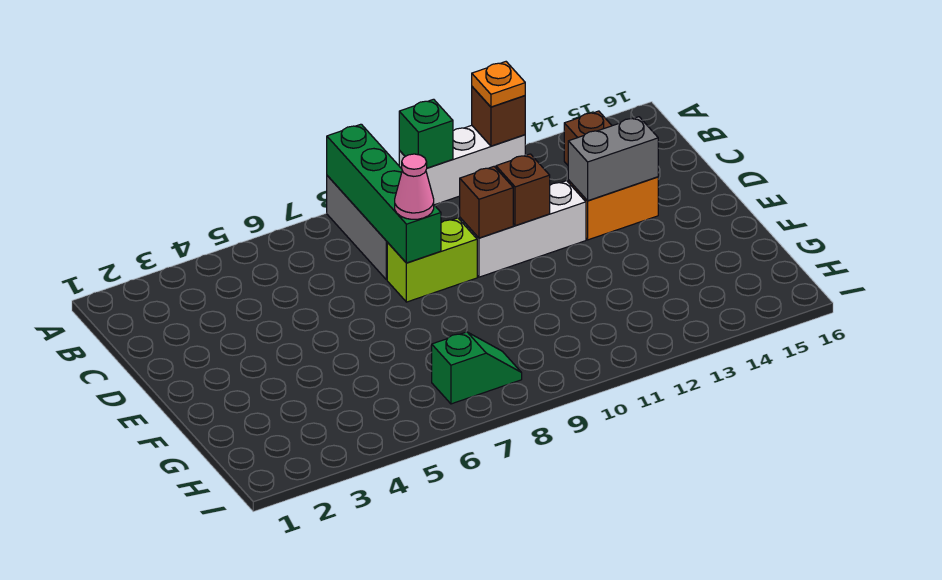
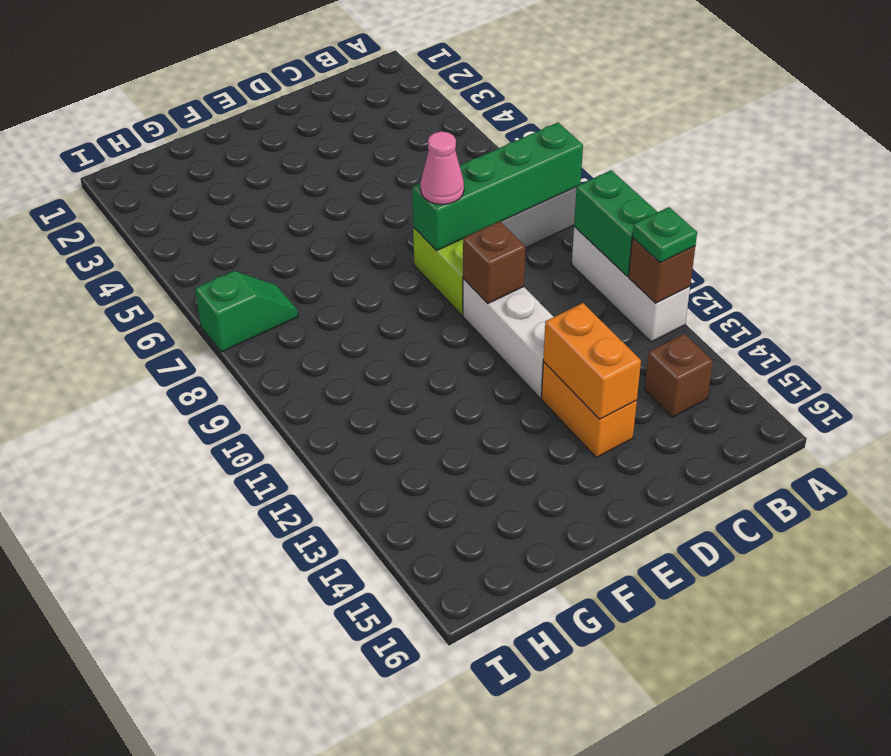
green brick A10 level 2 -> green brick A10:A11 level 2
orange plate A12 level 3 -> green plate A12 level 3
brown brick D11 level 2 -> none
grey brick D13:D14 level 2 -> orange brick D13:D14 level 2
green slope H7:H8 level 1 top 7 -> green slope H7:I7 level 1 top I

